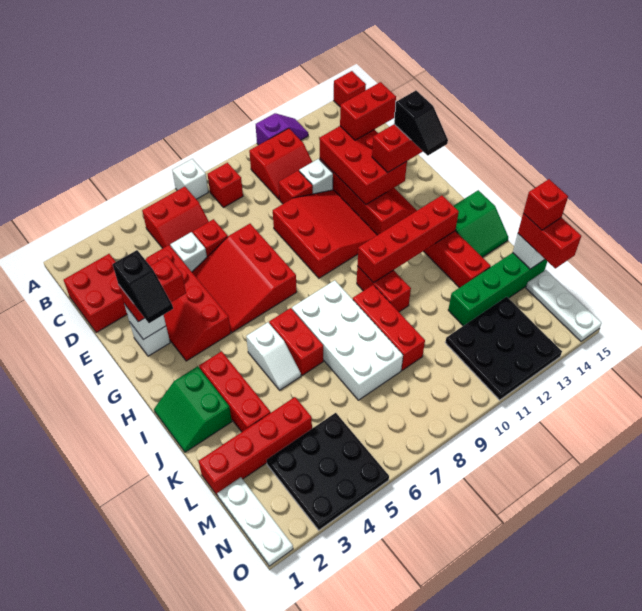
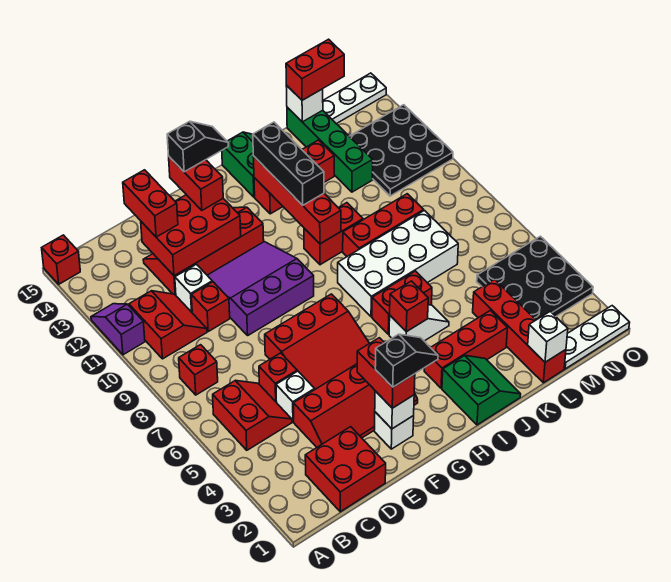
white brick A7 level 1 -> white brick L1 level 2
red slope E9:G11 level 1 top 9 -> purple slope E9:G11 level 1 top 9
green slope I1:J2 level 1 top 2 -> green slope I1:J2 level 1 top I
none -> black brick I11:I13 level 3
red brick L15 level 4 -> red brick I5 level 2

